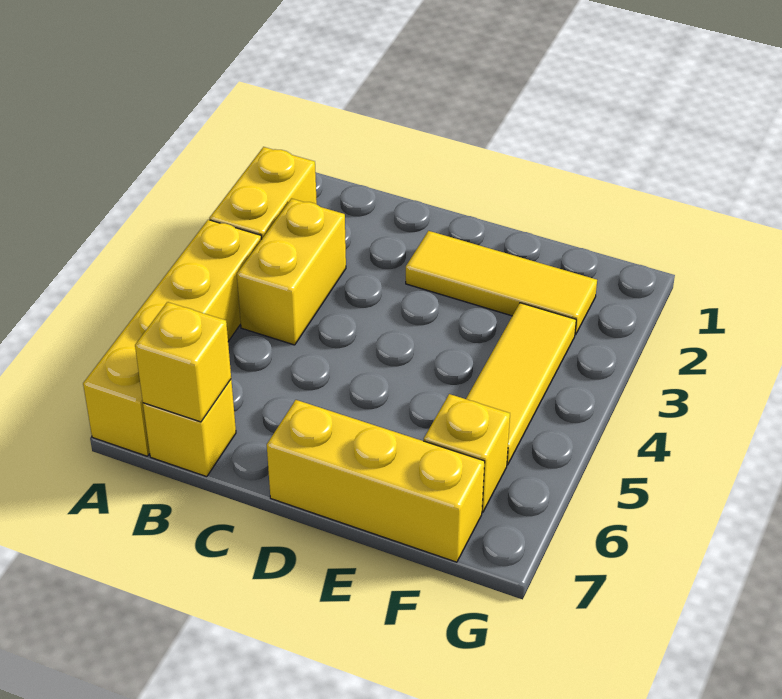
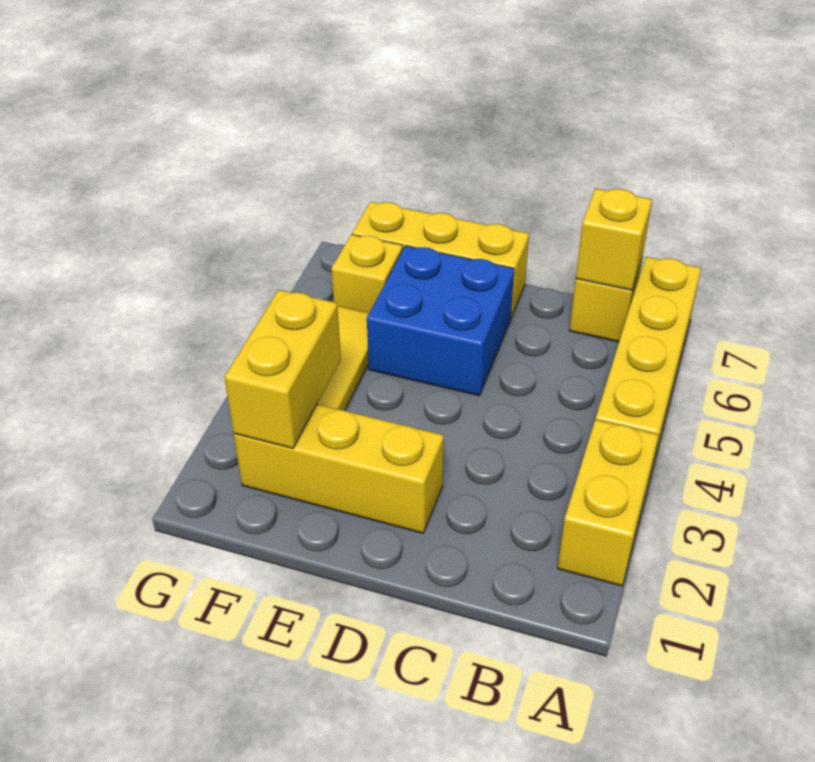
yellow brick B3:B4 level 1 -> yellow brick F2:F3 level 2
yellow tile D2:F2 level 1 -> yellow brick D2:F2 level 1
none -> blue brick D5:E6 level 1

